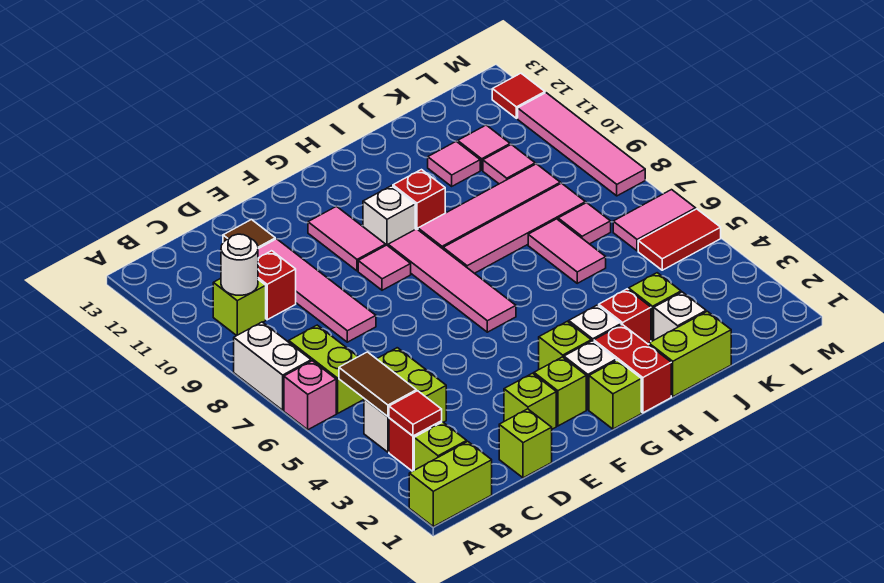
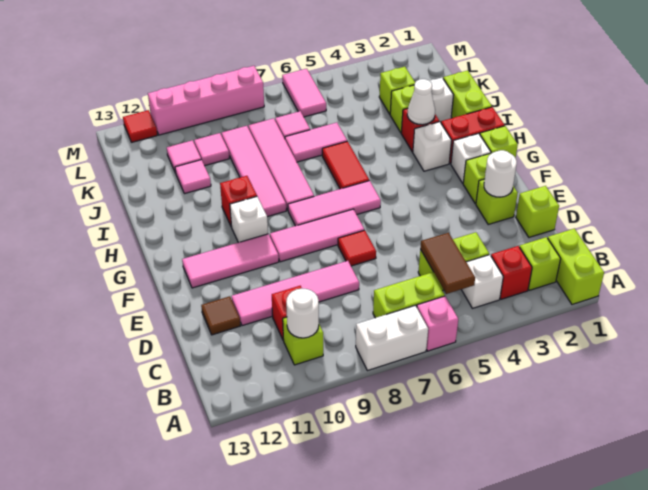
red tile B3 level 2 -> red tile E7 level 1
brown tile B4:B5 level 2 -> brown tile B5:C5 level 2
none -> white round brick E2 level 2
pink tile F9 level 1 -> pink tile F7:F9 level 1
pink tile F10:F11 level 1 -> pink tile F10:F12 level 1
lime brick G3 level 1 -> lime brick K3 level 1
pink tile G6:G9 level 1 -> pink tile G6:G8 level 1
none -> white cone I3 level 2
red tile L5:M5 level 1 -> red tile H6:I6 level 1
pink tile M8:M11 level 1 -> pink brick M8:M11 level 1

